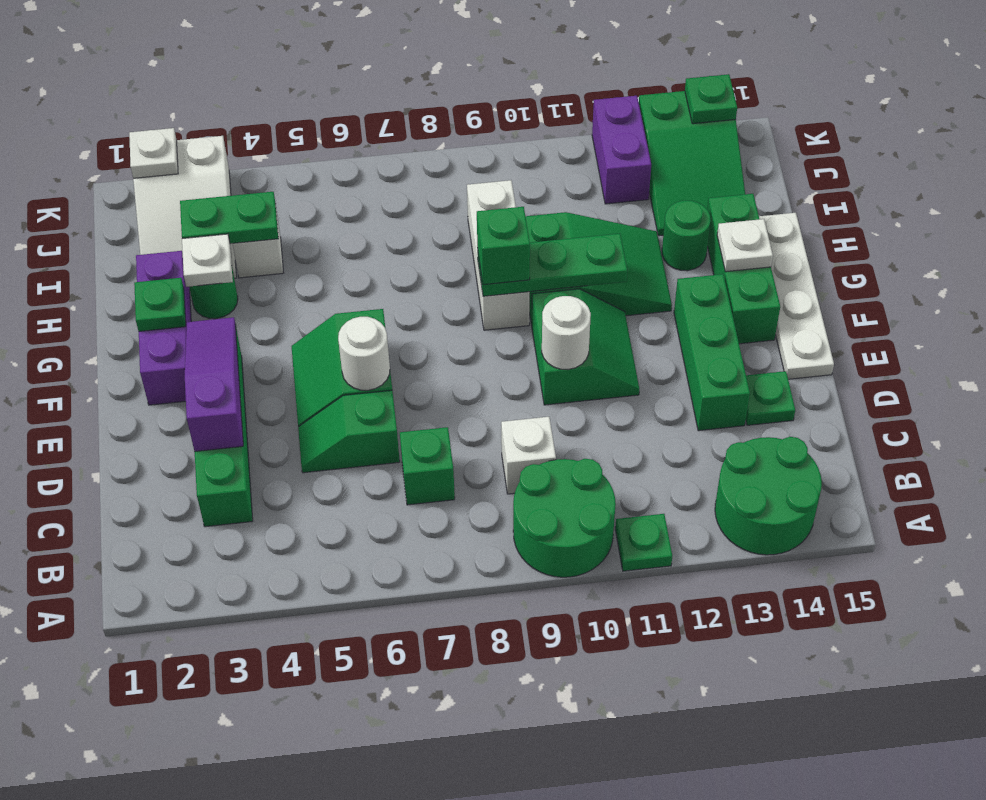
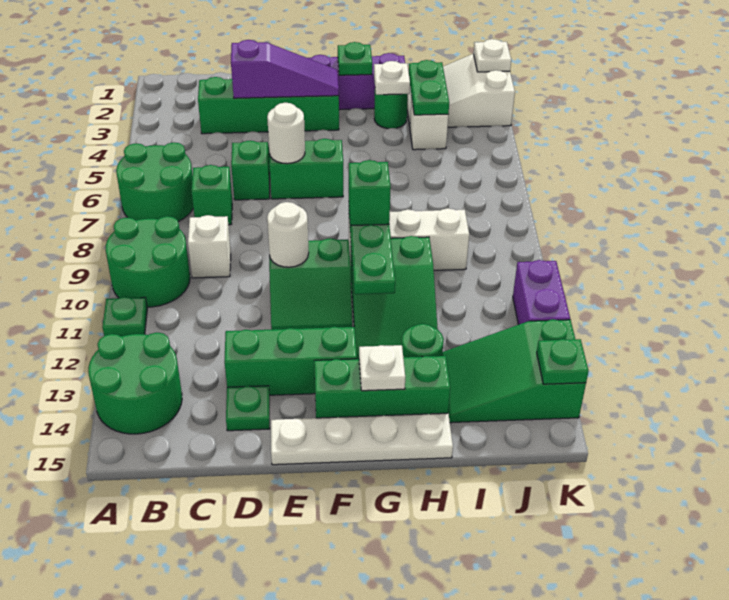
none -> green round brick A6:B7 level 1
purple brick J12:K12 level 1 -> purple brick K11:K12 level 1

